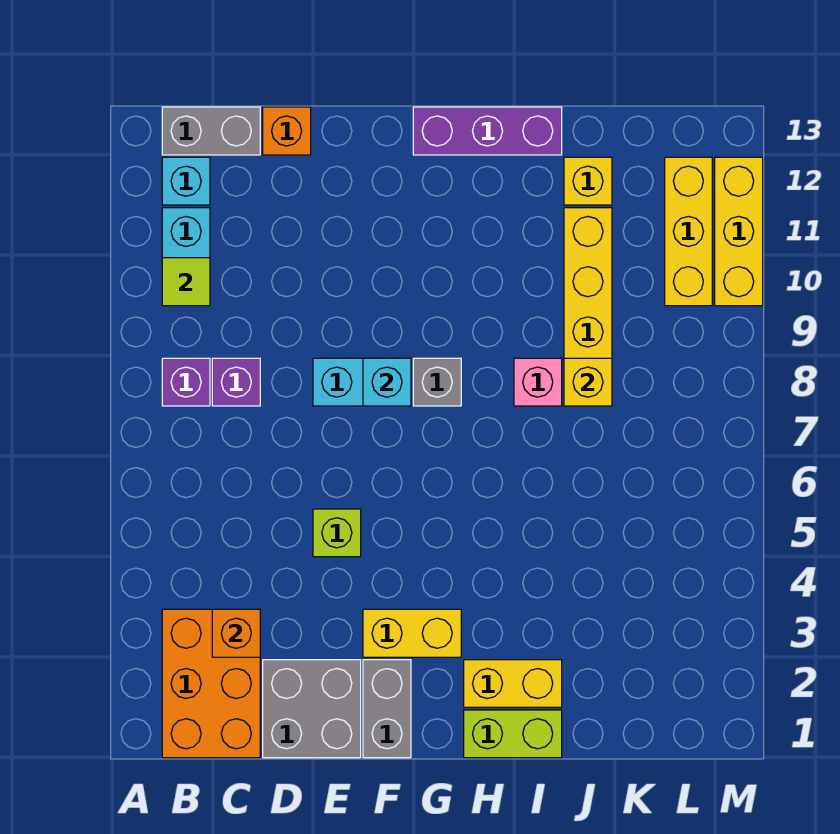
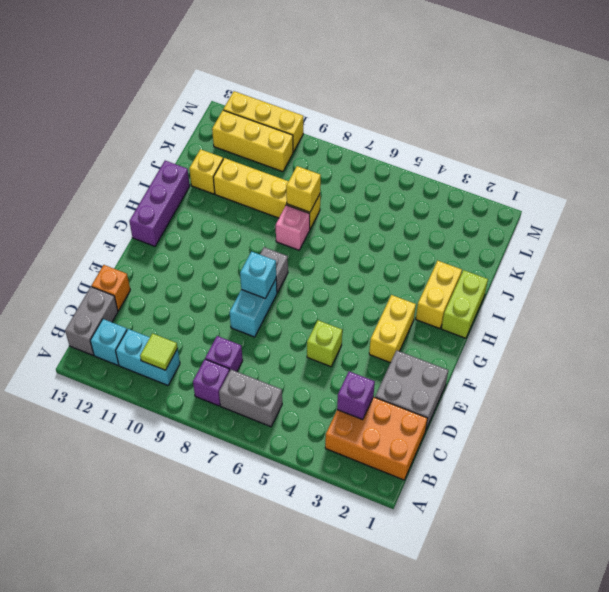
orange brick C3 level 2 -> purple brick C3 level 2
grey brick F1:F2 level 1 -> grey brick B6:B7 level 1

